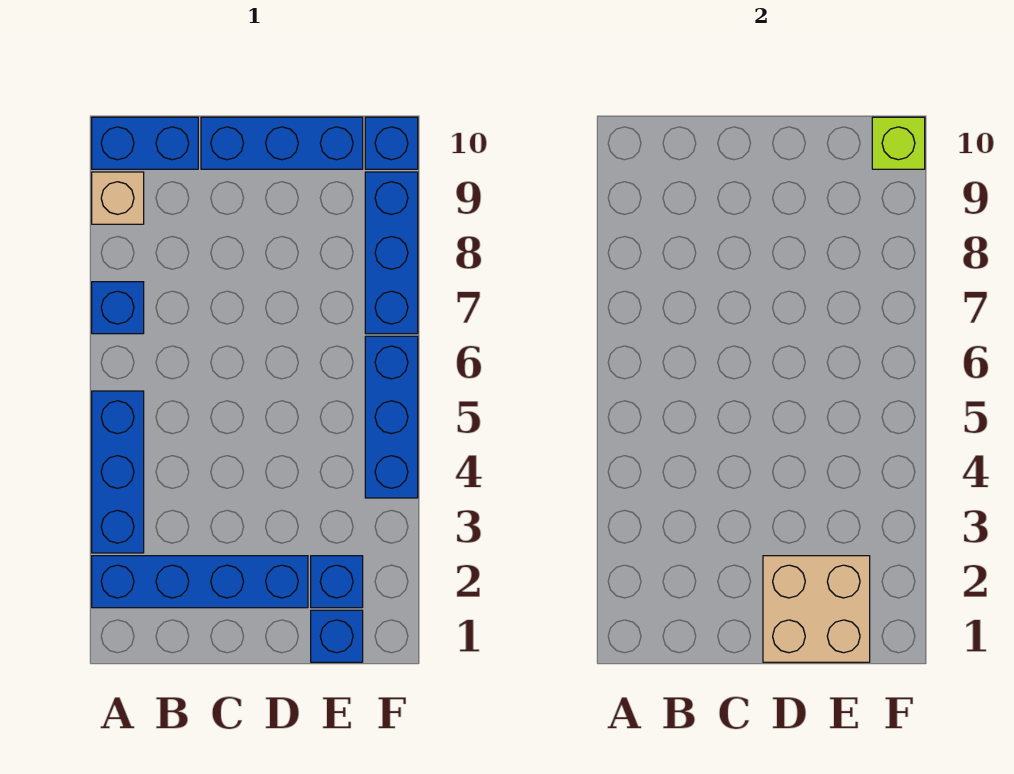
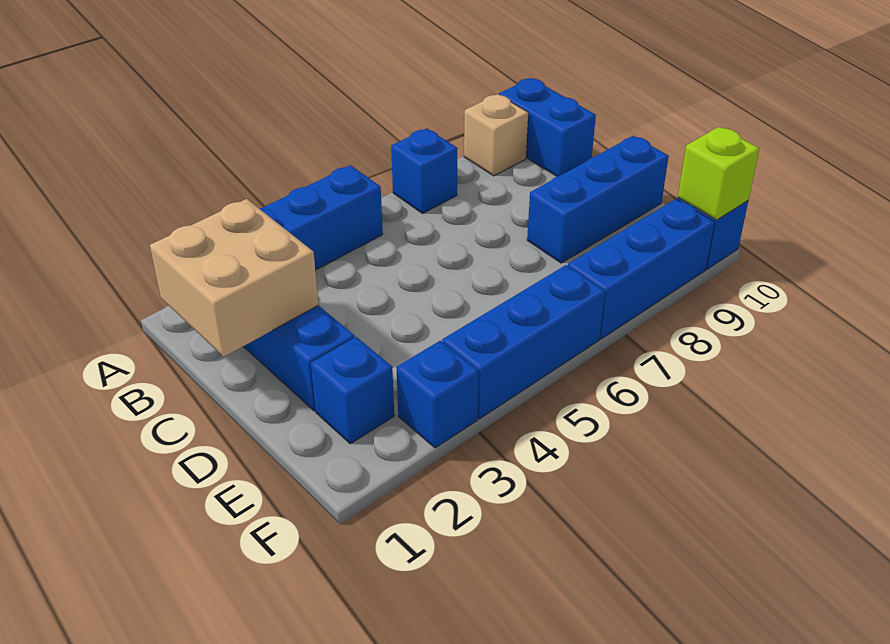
blue brick C10:E10 level 1 -> blue brick D8:D10 level 1
tan brick D1:E2 level 2 -> tan brick B1:C2 level 2
blue brick E1 level 1 -> blue brick F3 level 1

